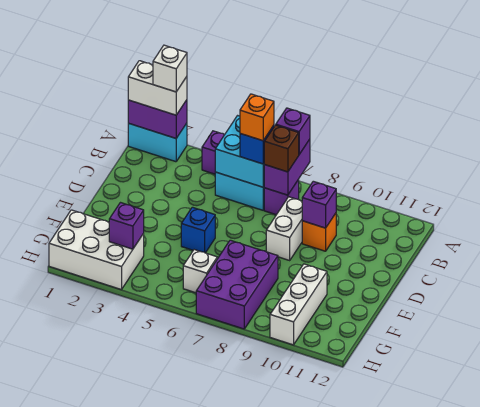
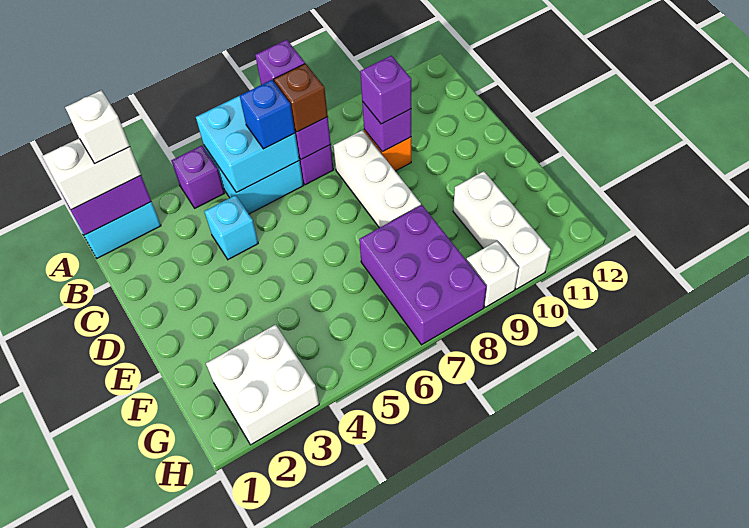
orange brick B6 level 4 -> none
none -> cyan brick C4 level 1
white brick C8:D8 level 1 -> white brick C8:E8 level 1
blue brick E5 level 1 -> none
white brick G1:H3 level 1 -> white brick G2:H3 level 1
purple brick G3 level 2 -> purple brick C9 level 3
white brick G6 level 1 -> white brick H9 level 1

